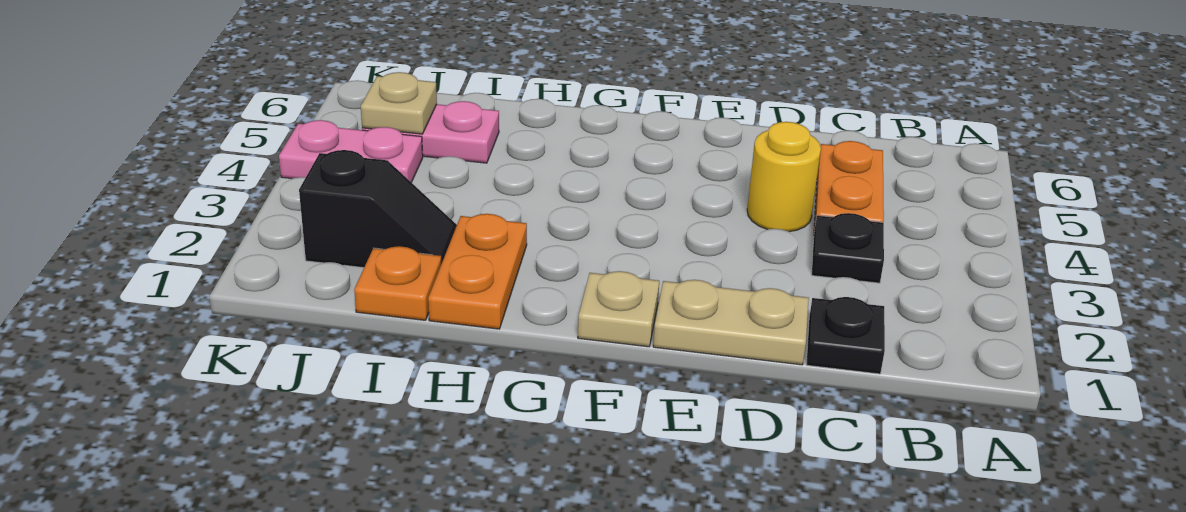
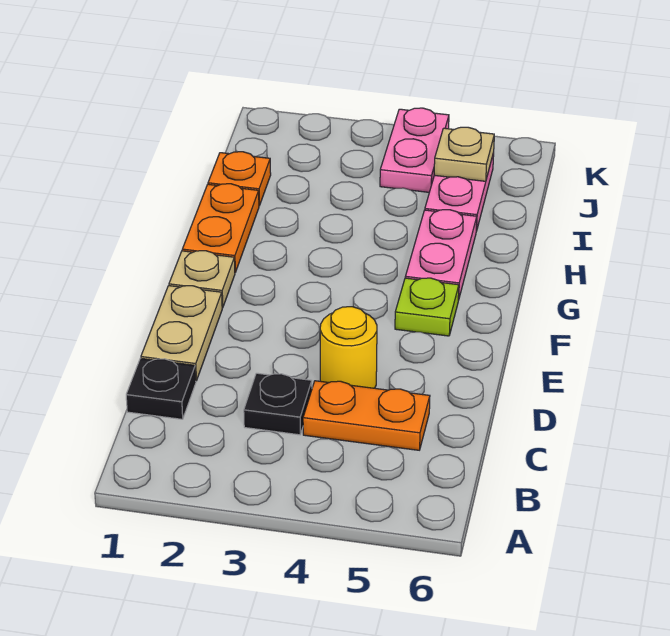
none -> lime plate F5 level 1
none -> pink plate G5:H5 level 1
orange plate H1:H2 level 1 -> orange plate G1:H1 level 1
black slope I2:J2 level 1 top J -> none

